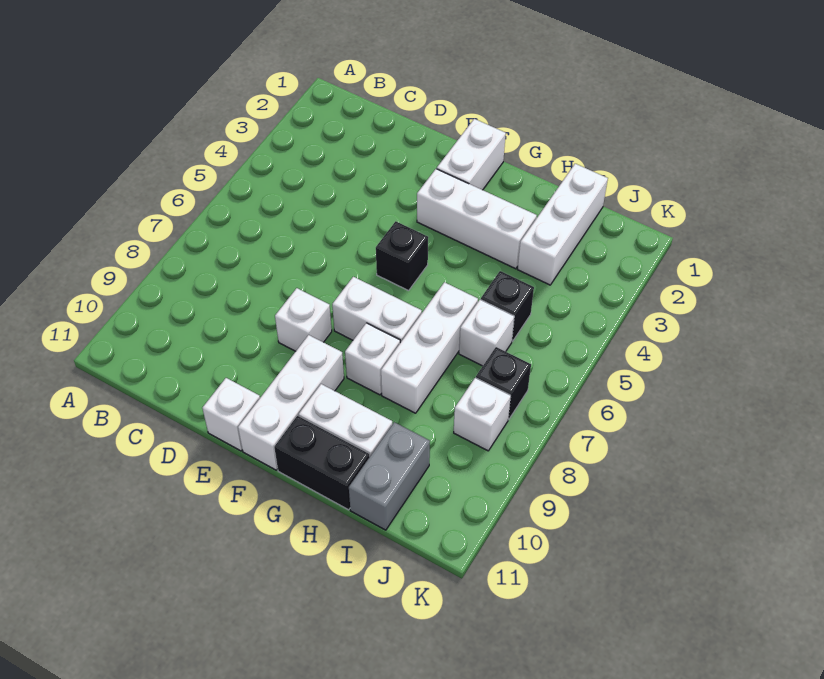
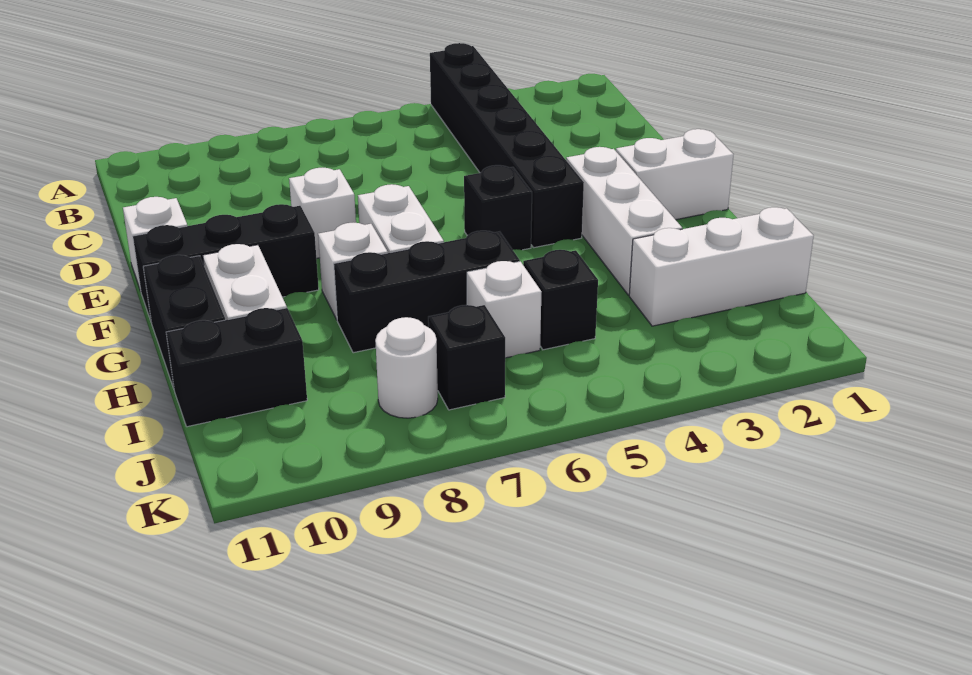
none -> black brick A4:F4 level 1
white brick F9:F11 level 1 -> black brick F9:F11 level 1
white brick H6:H8 level 1 -> black brick H6:H8 level 1
grey brick I10:I11 level 1 -> black brick I10:I11 level 1
white brick J8 level 1 -> white round brick J8 level 1

